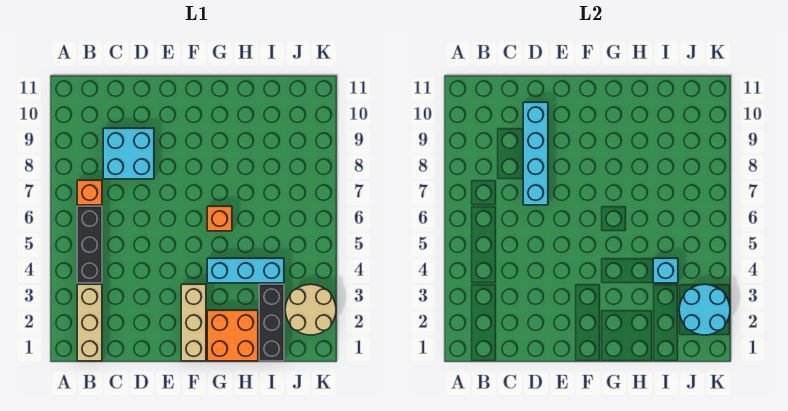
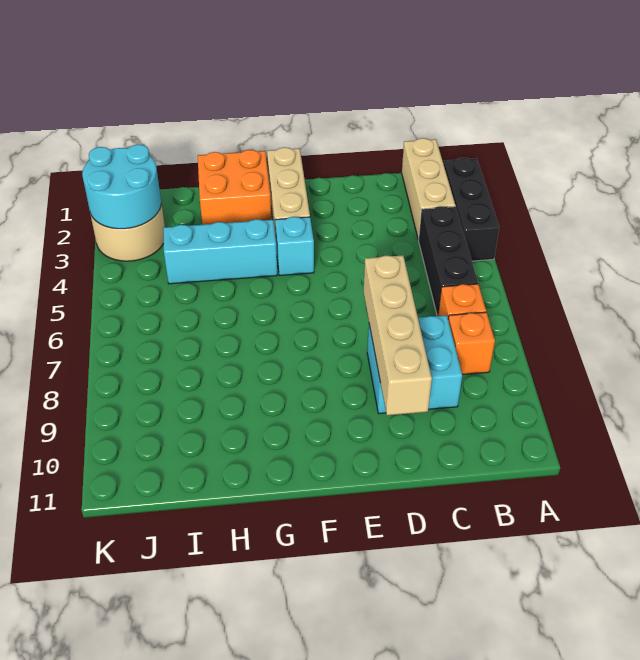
cyan brick D7:D10 level 2 -> tan brick D7:D10 level 2
orange brick G6 level 1 -> orange brick B8 level 1
black brick I1:I3 level 1 -> black brick A2:A4 level 1
cyan brick I4 level 2 -> cyan brick F4 level 1

